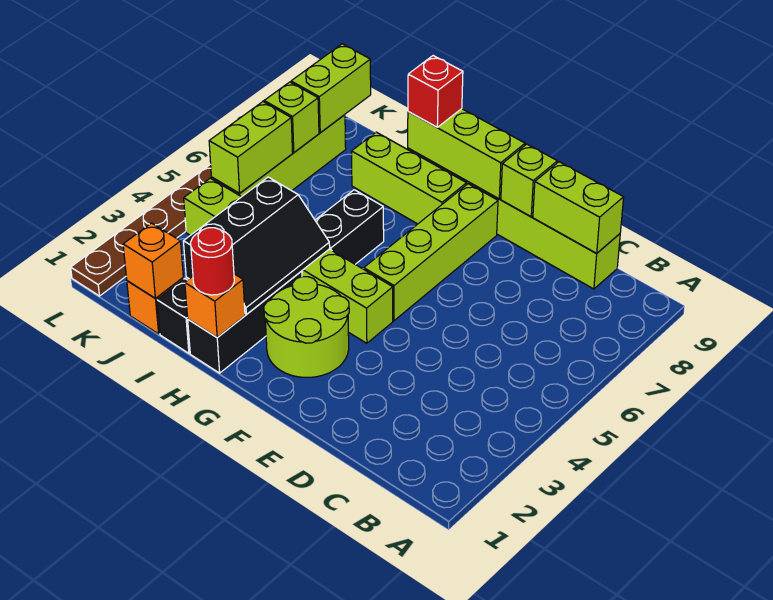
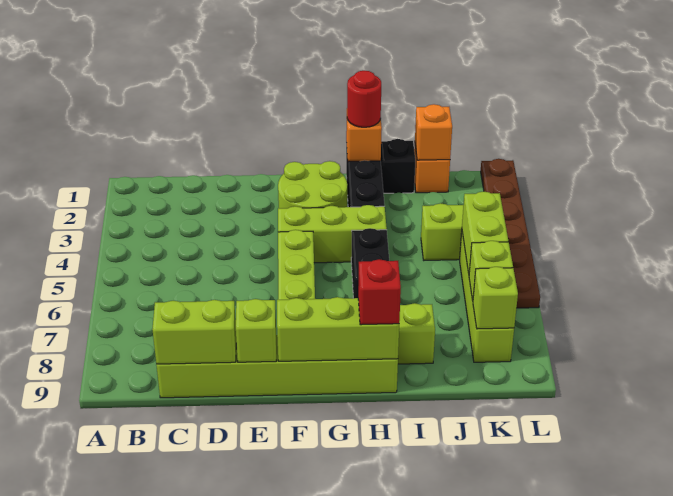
black slope H2:I4 level 2 top I -> none
lime brick K8:K9 level 2 -> lime brick K8 level 2

